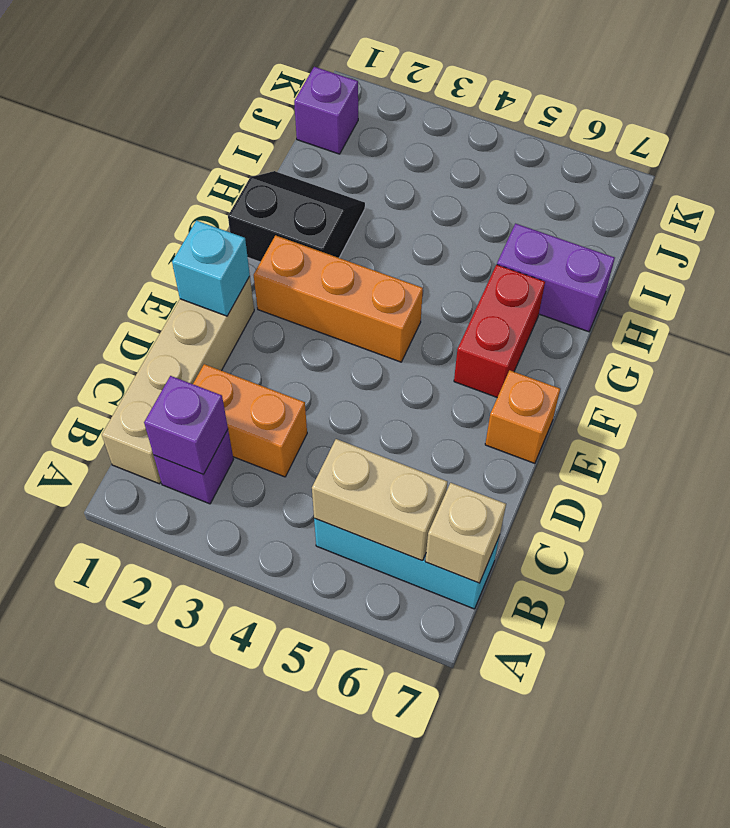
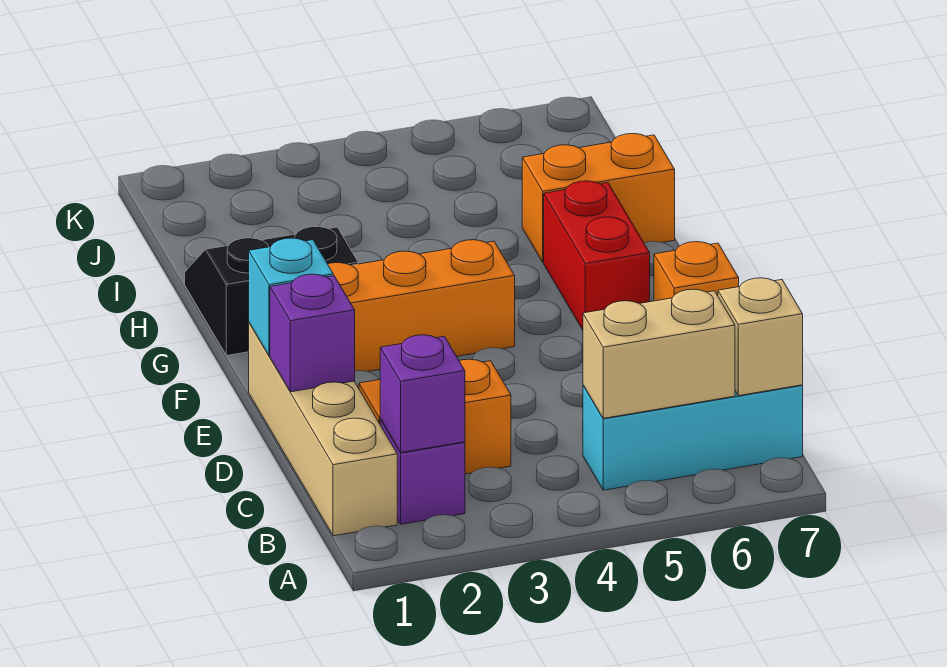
purple brick H6:H7 level 1 -> orange brick H6:H7 level 1
purple brick J1 level 1 -> purple brick D1 level 2

